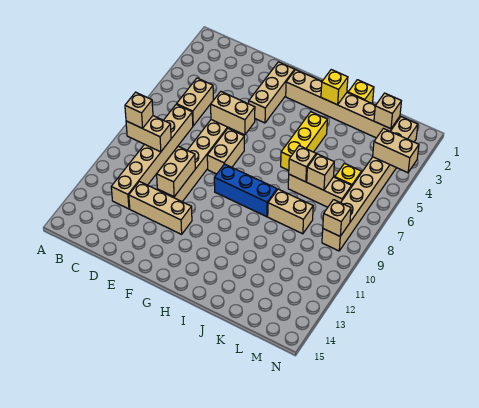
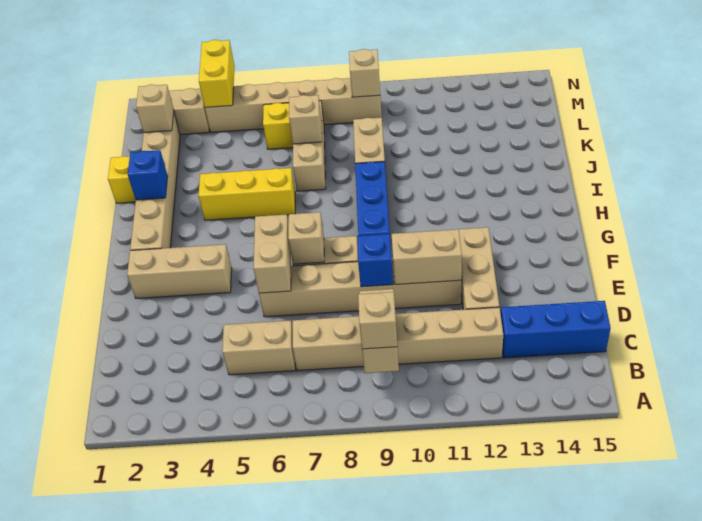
none -> blue brick C13:C15 level 1
none -> blue brick E9 level 2
yellow brick I2 level 2 -> blue brick I2 level 2
tan brick J7 level 2 -> tan brick F7 level 2
tan brick M4:N4 level 2 -> yellow brick M4:N4 level 2

